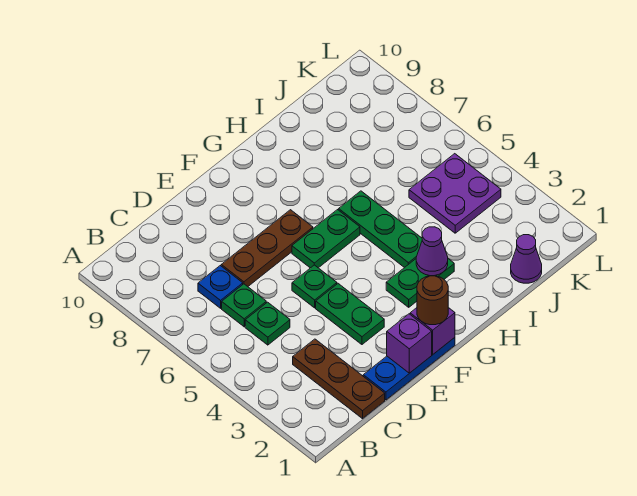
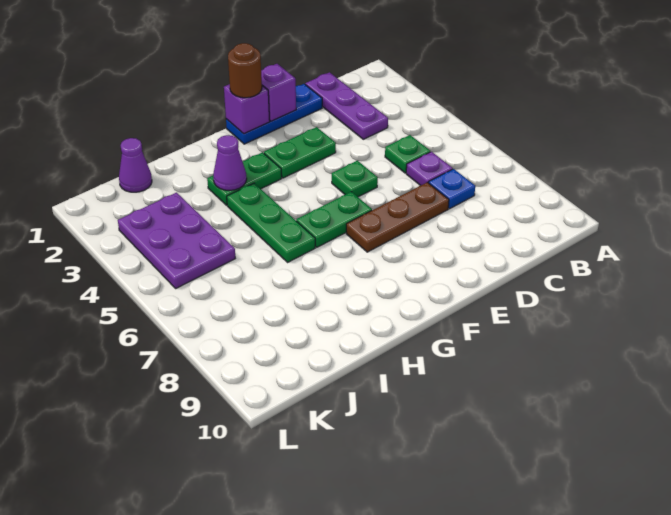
brown plate C1:C3 level 1 -> purple plate C1:C3 level 1
green plate C6 level 1 -> purple plate C6 level 1
green plate E3:E4 level 1 -> green plate E3:F3 level 1
purple plate J4:K5 level 1 -> purple plate J3:K5 level 1

